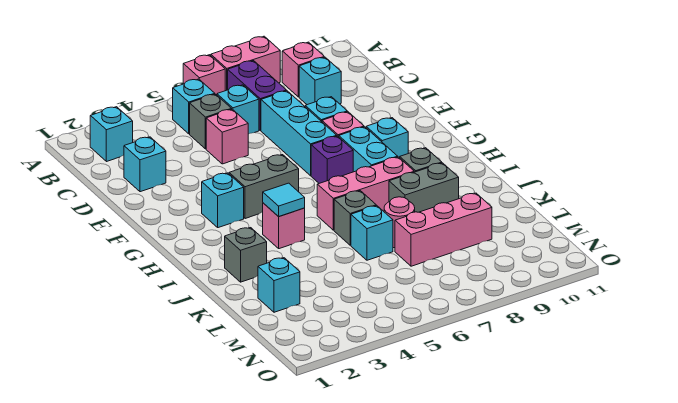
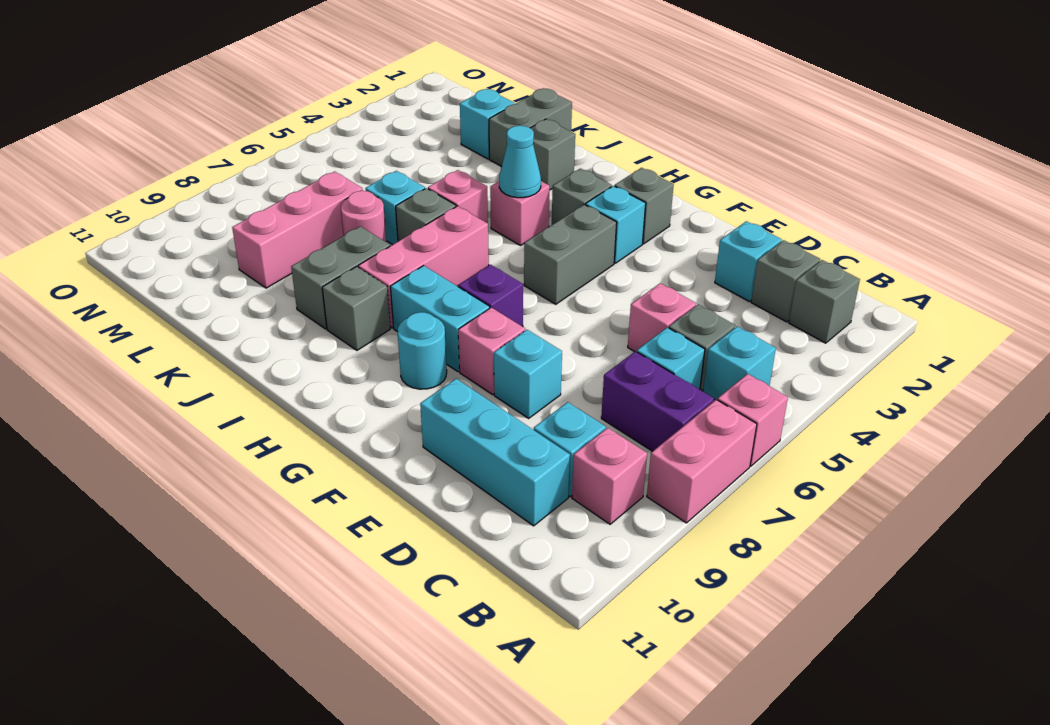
cyan brick B2 level 1 -> grey brick B2 level 1
none -> grey brick C2 level 1
cyan brick D7:F7 level 1 -> cyan brick C10:E10 level 1
none -> grey brick G2 level 1
cyan brick G9 level 1 -> cyan round brick G9 level 1
none -> grey brick H3 level 1
cyan tile I4 level 2 -> cyan cone I4 level 2
none -> pink brick J5 level 1
none -> grey brick K1:K2 level 1

